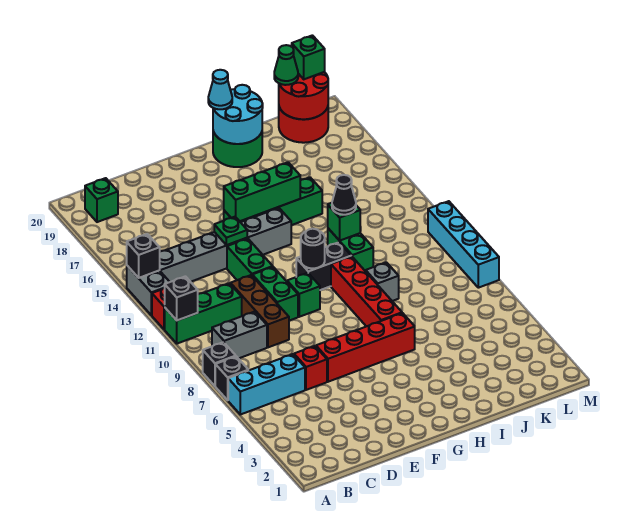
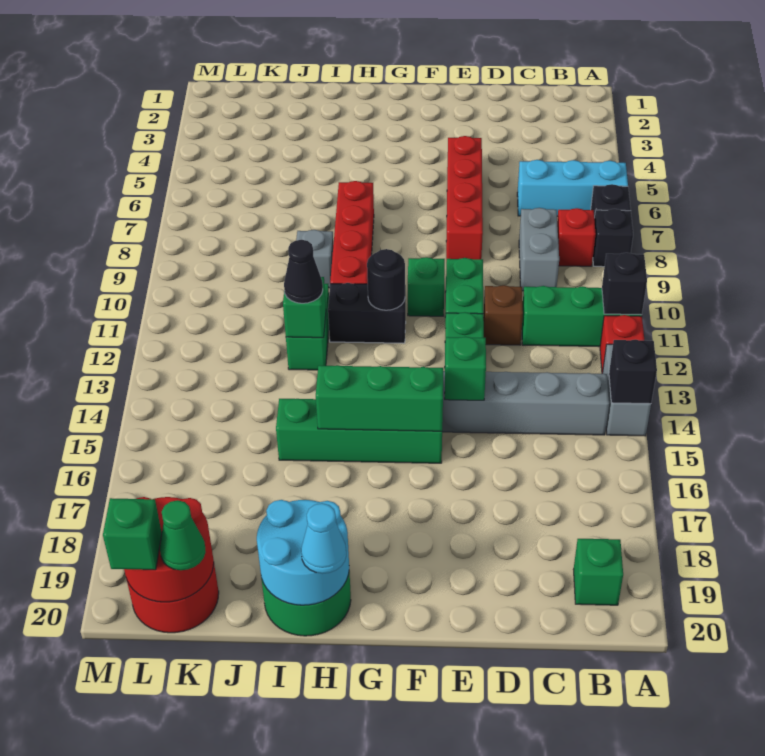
grey brick B9:C9 level 1 -> grey brick C8:C9 level 1
red brick D6 level 1 -> red brick B8 level 1
brown brick D9:D11 level 1 -> brown brick D11 level 1
red brick E6:H6 level 1 -> red brick E5:E8 level 1
green plate E14 level 2 -> green brick E14 level 2
cyan brick M8:M11 level 1 -> none

